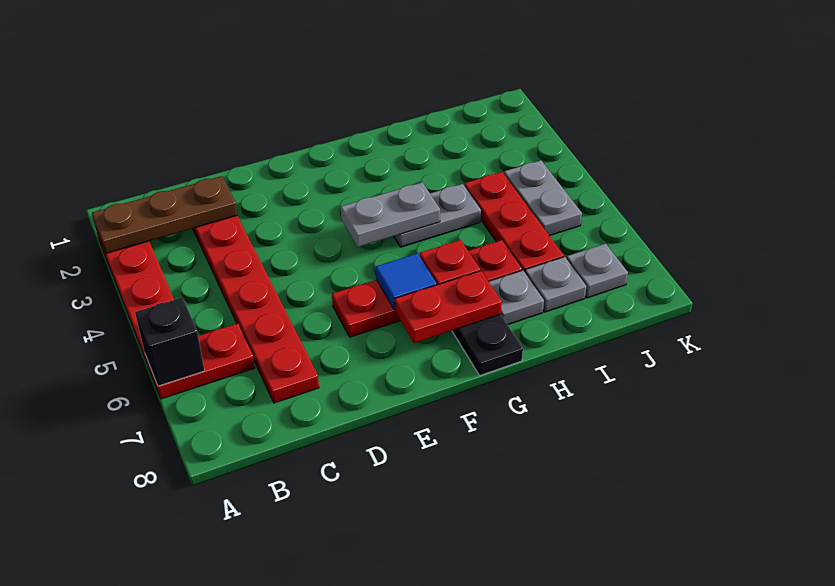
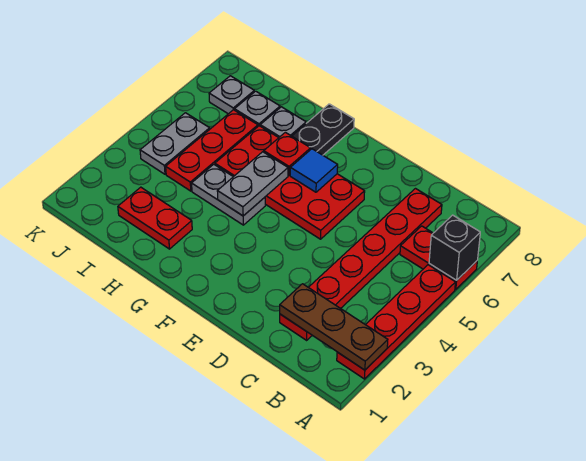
red plate E6:H6 level 1 -> red plate E5:H6 level 1
grey plate F4:G4 level 2 -> grey plate G4:G5 level 2
red plate F7:G7 level 2 -> red plate H2:I2 level 1

